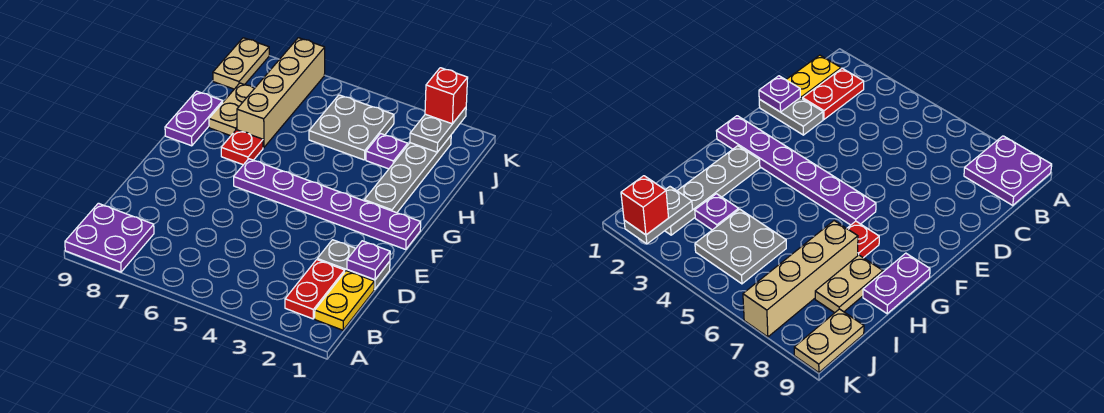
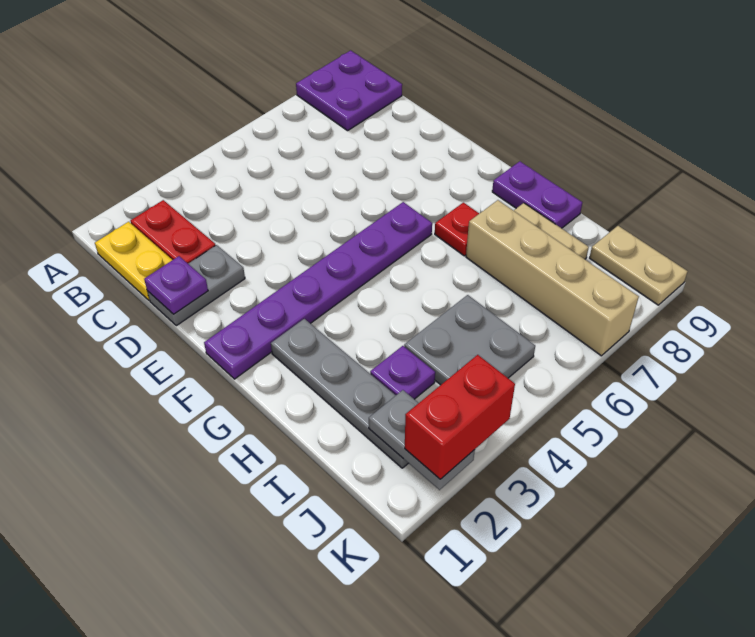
red brick K2 level 3 -> red brick K2:K3 level 3

